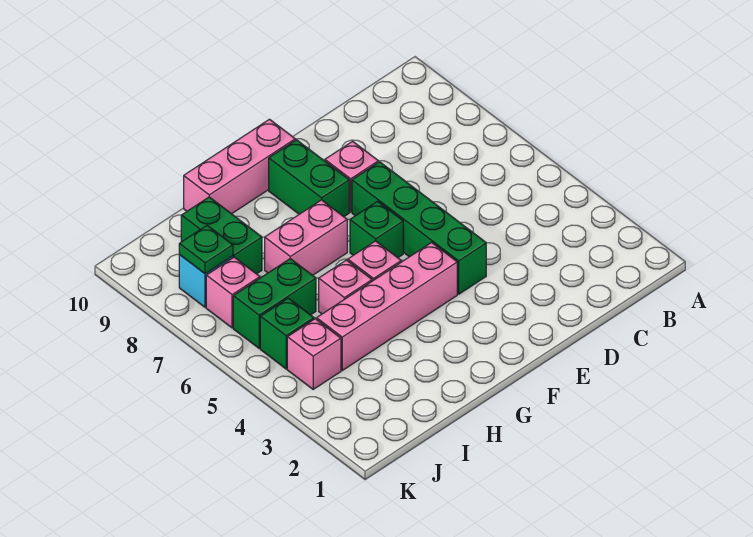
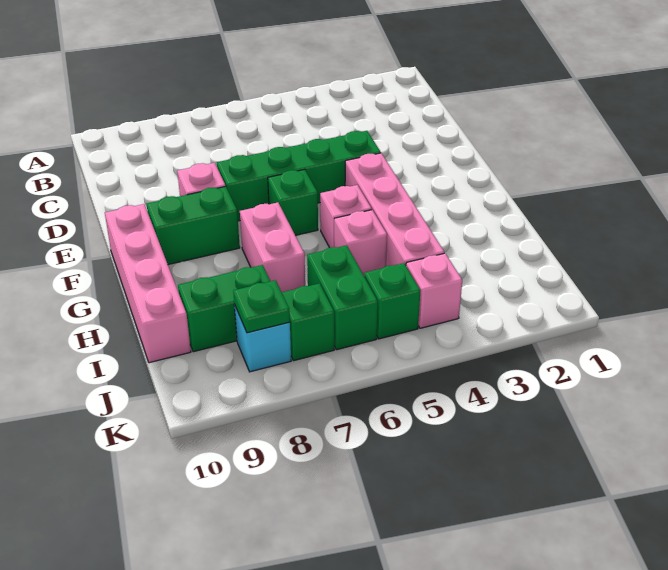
pink brick F10:H10 level 1 -> pink brick F10:I10 level 1
pink brick J7 level 1 -> green brick J7 level 1

